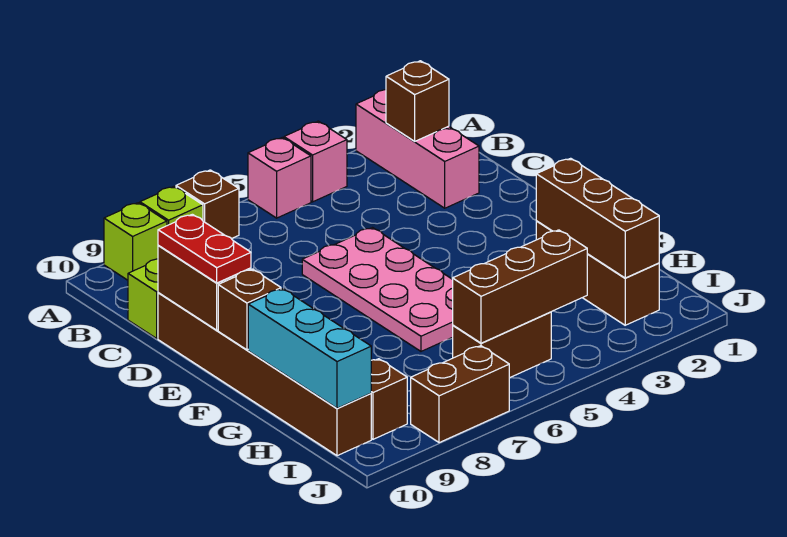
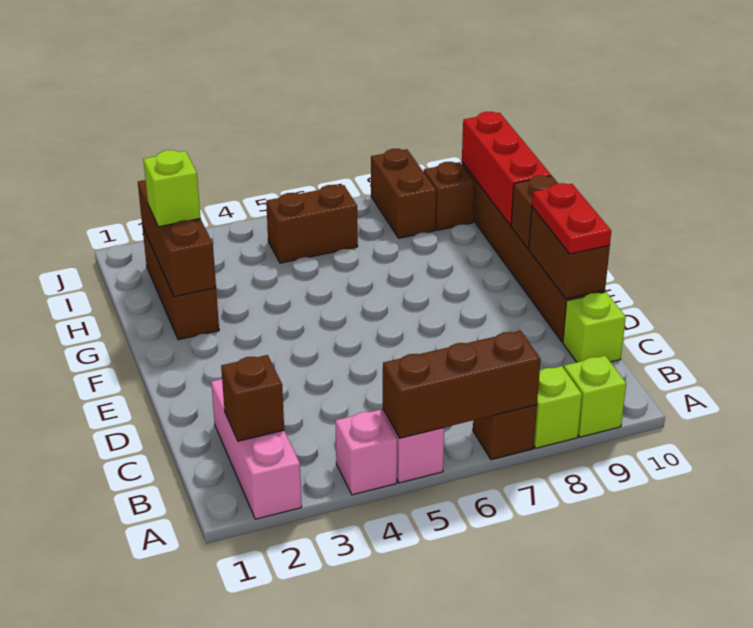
pink plate D5:G6 level 1 -> none
cyan brick G10:I10 level 2 -> red brick G10:I10 level 2
none -> lime brick H2 level 3
brown brick I4:I6 level 2 -> brown brick A5:A7 level 2
brown brick J7:J8 level 1 -> brown brick I8:J8 level 1

